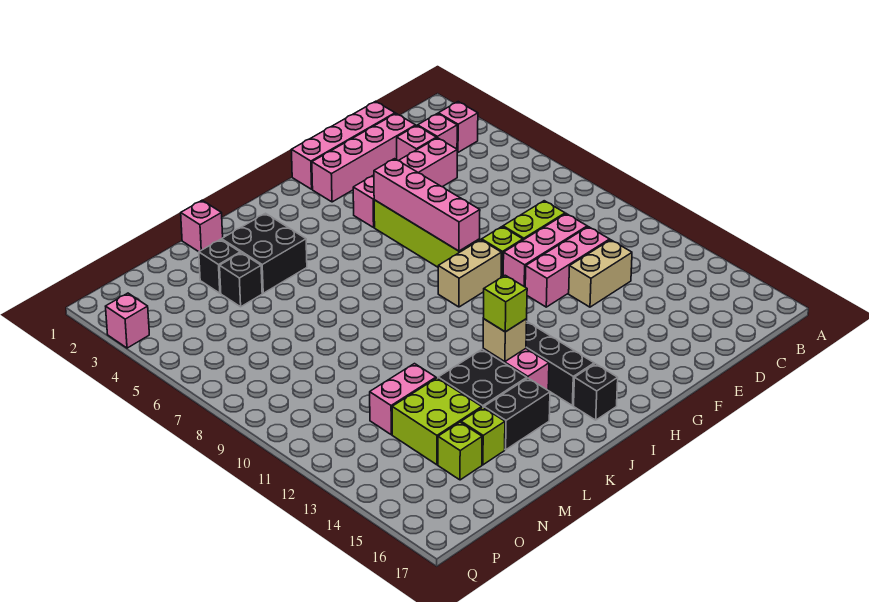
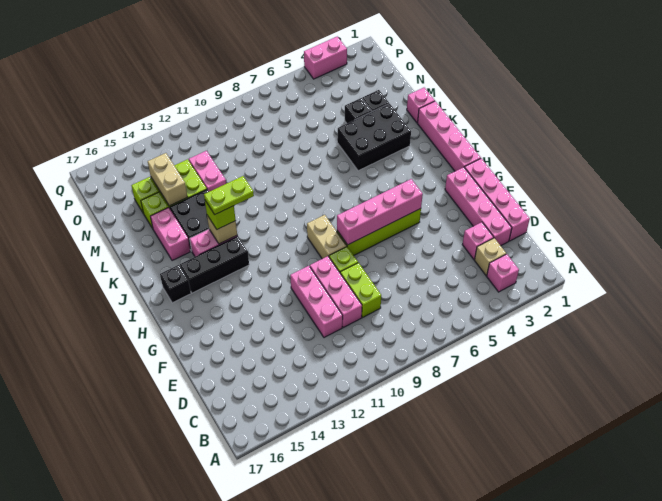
pink brick C3 level 1 -> tan brick C3 level 1
pink brick D4:G4 level 1 -> pink brick H1:K1 level 1
tan brick D12:E12 level 1 -> tan brick M14:N14 level 2
none -> lime plate J12:J13 level 4
black brick K3:L4 level 1 -> black brick K3:L5 level 1
black brick K15:L15 level 1 -> pink brick K15:L15 level 1
pink brick Q3 level 1 -> pink brick Q3:Q4 level 1

